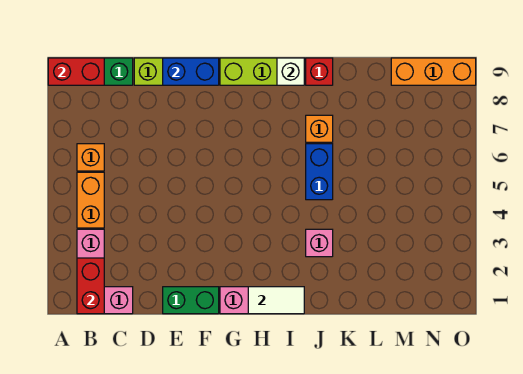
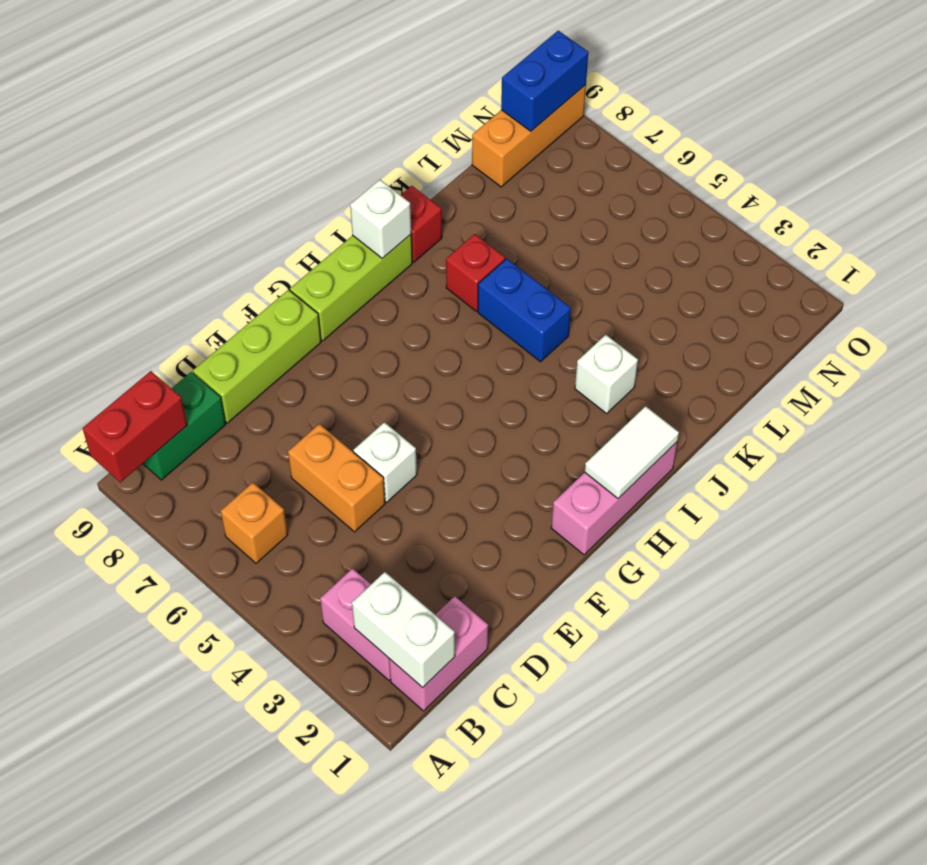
red brick B1:B2 level 2 -> white brick B1:B2 level 2
orange brick B4:B5 level 1 -> orange brick D5:D6 level 1
green brick E1:F1 level 1 -> none
none -> white brick E5 level 1
blue brick E9:F9 level 2 -> blue brick N9:O9 level 2
pink brick J3 level 1 -> white brick J3 level 1
orange brick J7 level 1 -> red brick J7 level 1

